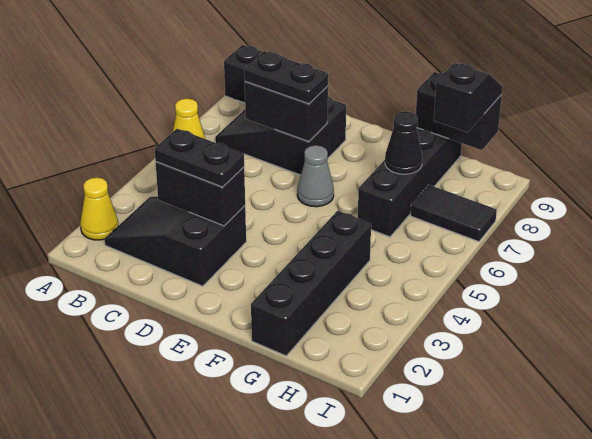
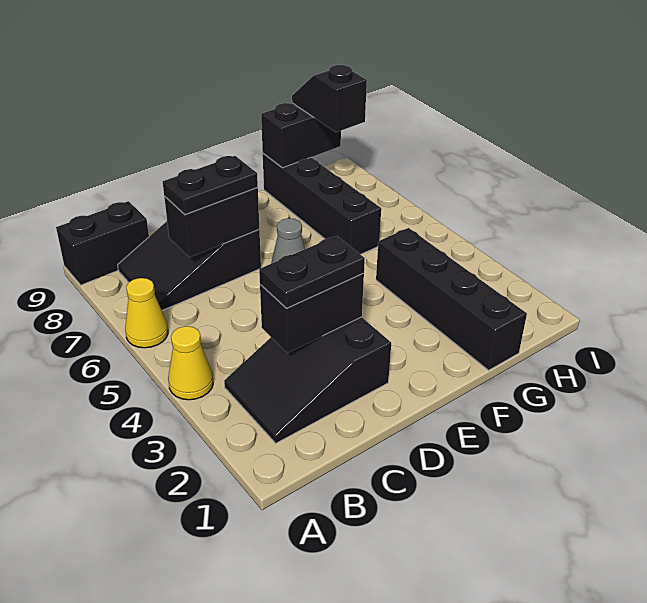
yellow cone A2 level 1 -> yellow cone A4 level 1
black cone G7 level 2 -> none
black tile H7:I7 level 1 -> none

